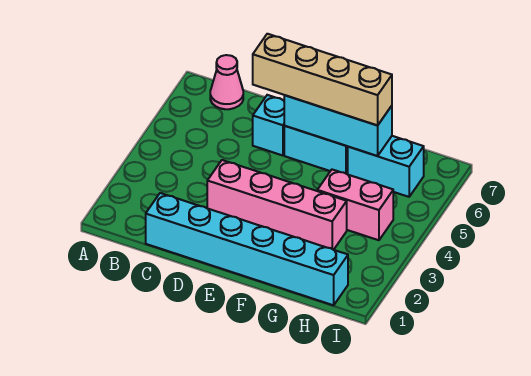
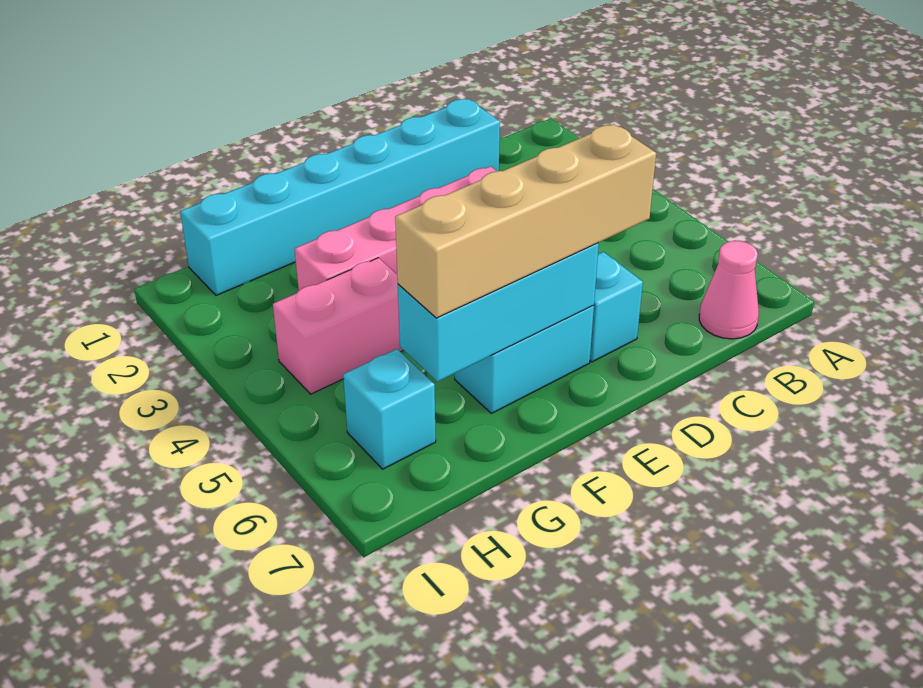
cyan brick G6:H6 level 1 -> cyan brick H6 level 1

